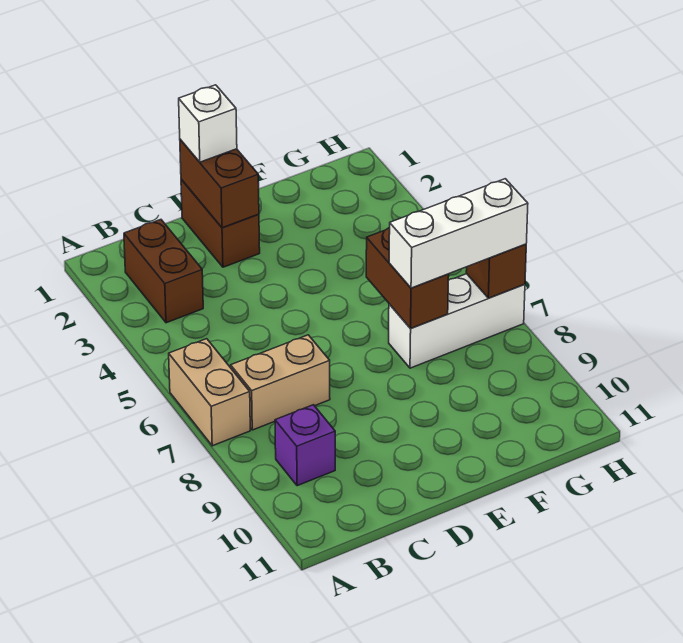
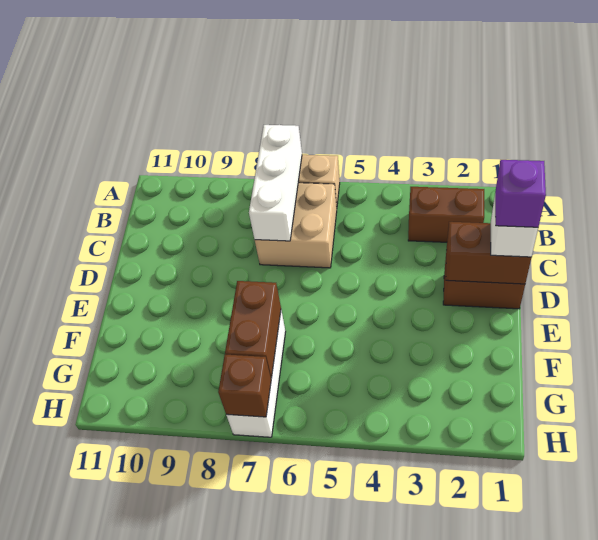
tan brick B7:C7 level 1 -> tan brick B6:C7 level 1
purple brick B9 level 1 -> purple brick D1 level 4
brown brick F6:F7 level 2 -> brown brick F7:G7 level 2
white brick F7:H7 level 3 -> white brick A7:C7 level 2

